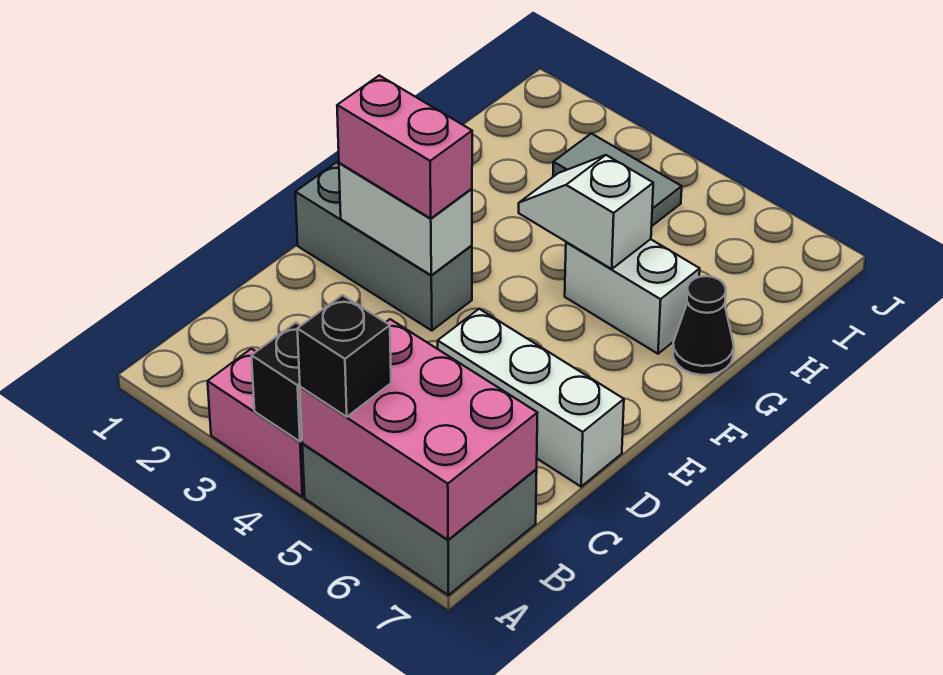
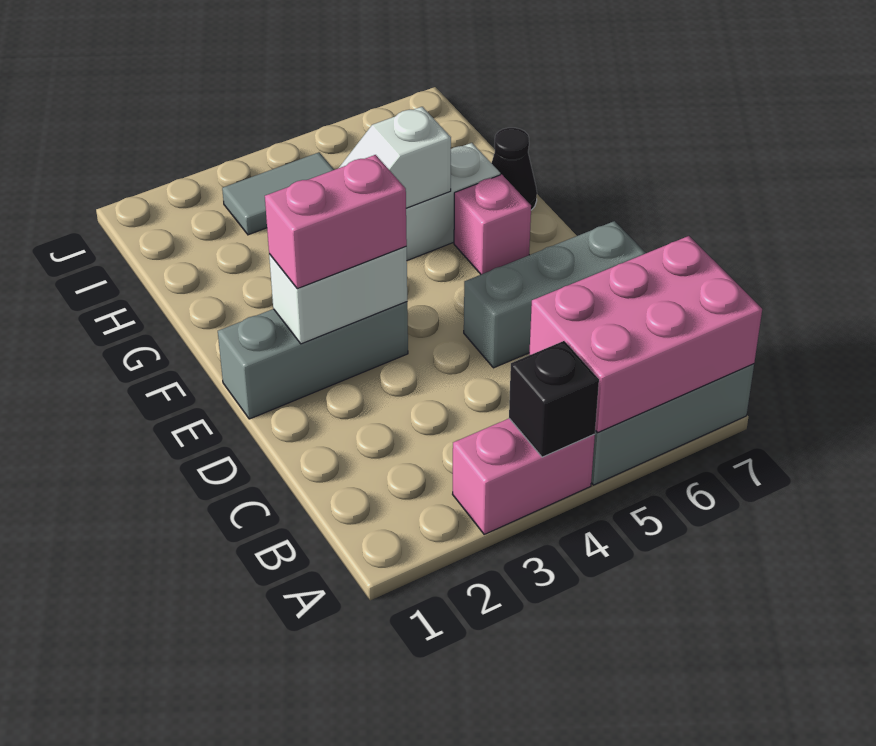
black brick A5 level 3 -> none
white brick D5:D7 level 1 -> grey brick D5:D7 level 1
none -> pink brick F6 level 1

